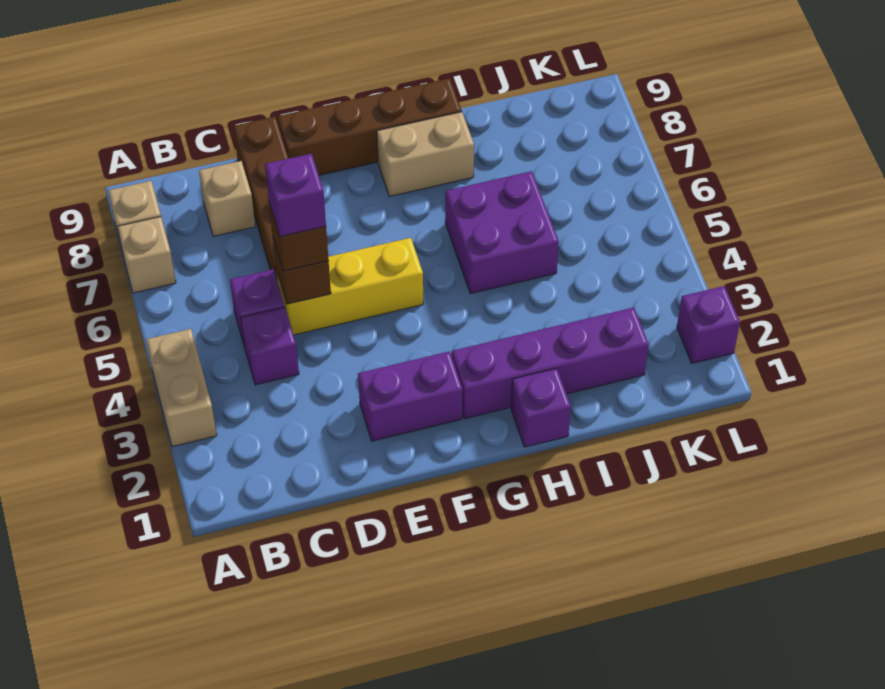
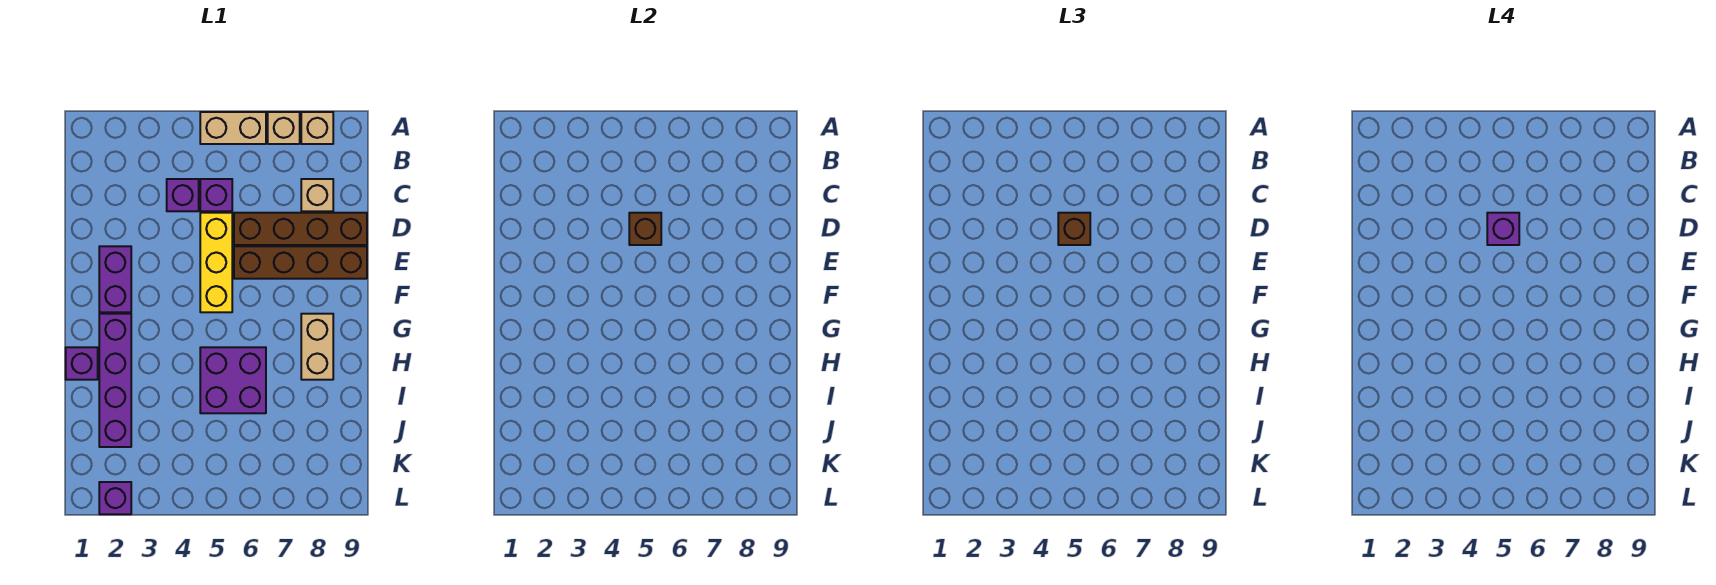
tan brick A3:A4 level 1 -> tan brick A5:A6 level 1
brown brick E9:H9 level 1 -> brown brick E6:E9 level 1

